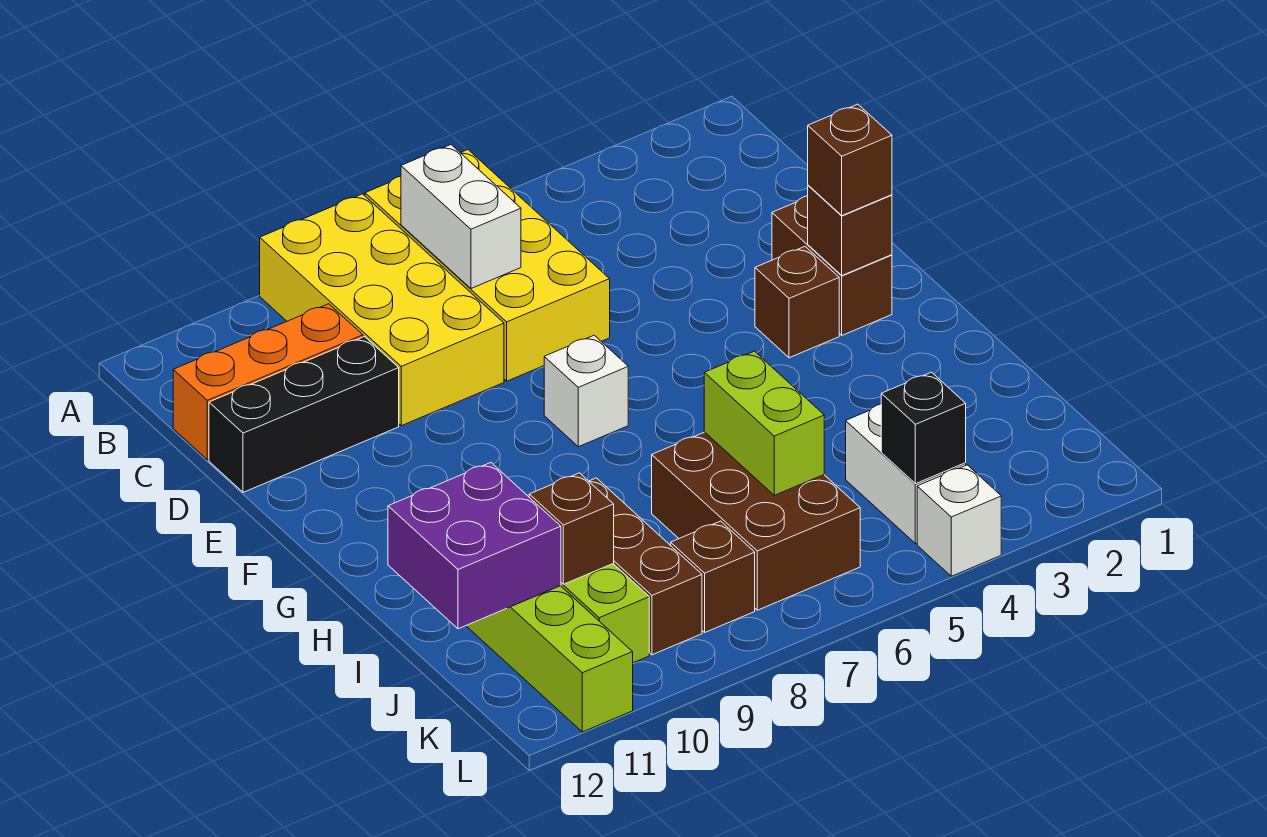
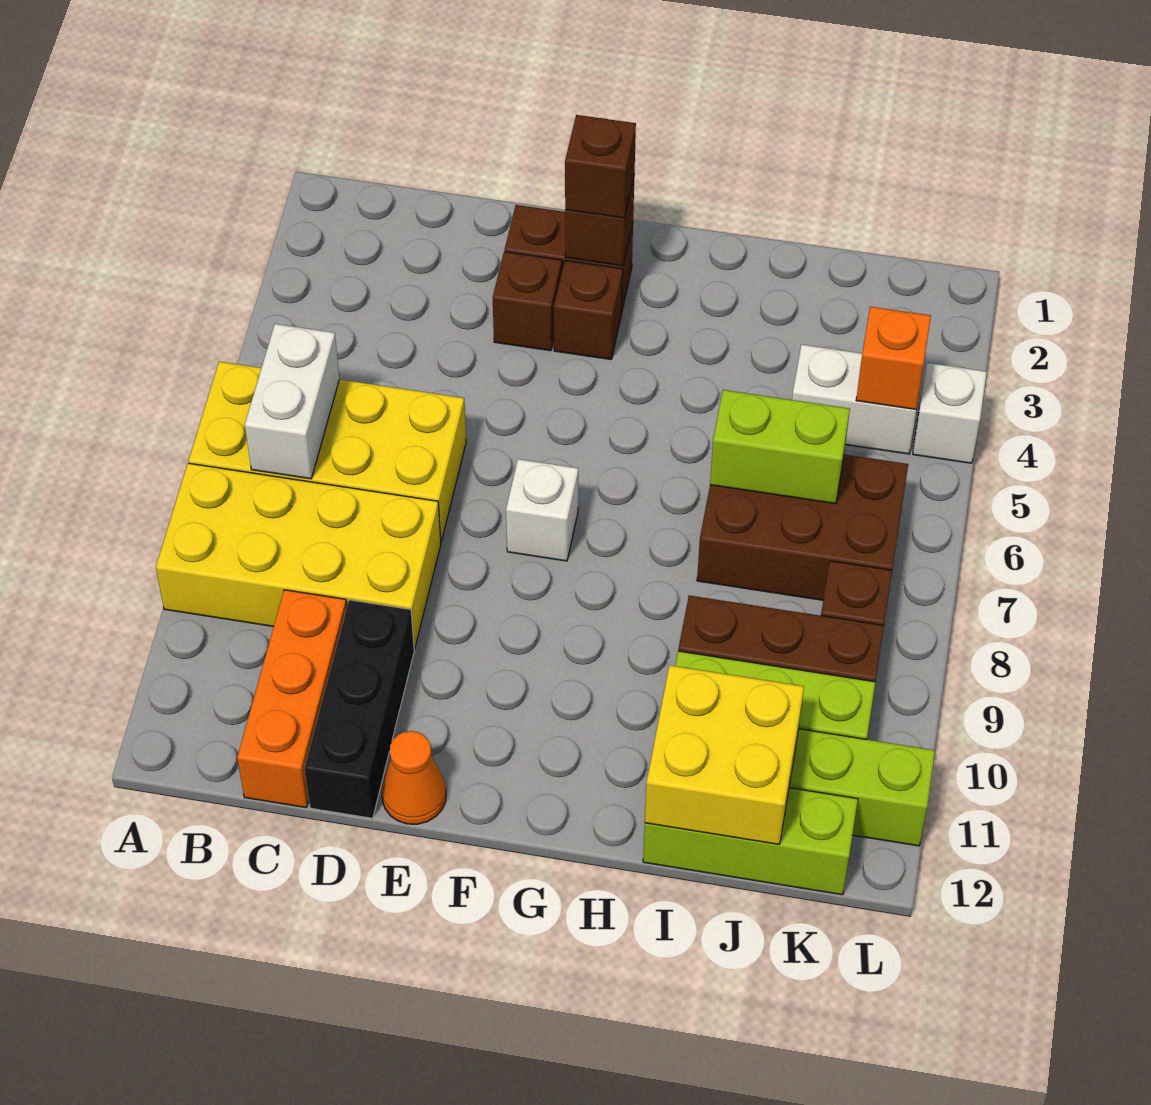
white brick B7:C7 level 2 -> white brick B6:B7 level 2
none -> orange cone E12 level 1
purple brick I11:J12 level 2 -> yellow brick I11:J12 level 2
none -> lime brick I12:K12 level 1
brown brick J10 level 2 -> brown brick E3 level 1
black brick K4 level 2 -> orange brick K4 level 2

